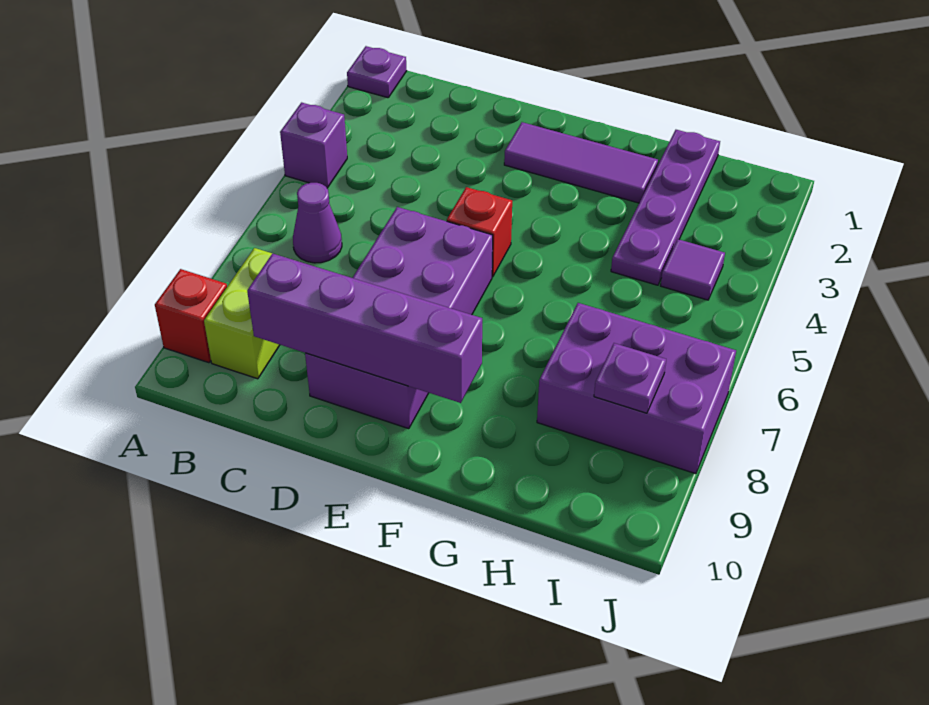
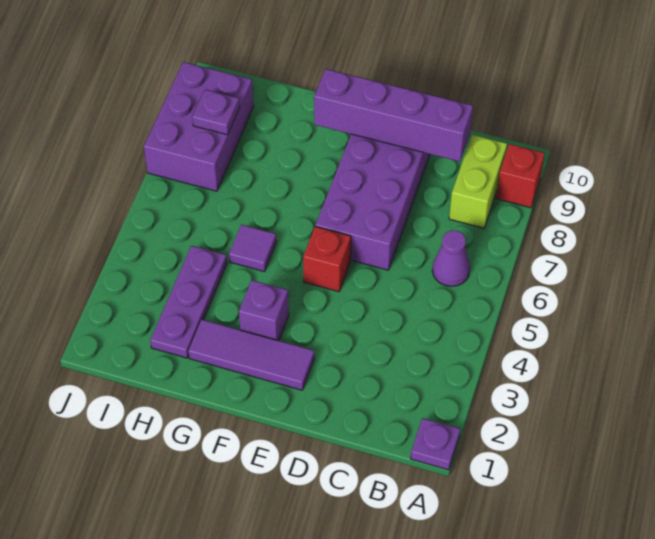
purple brick A4 level 1 -> purple brick F3 level 1
purple plate H1:H4 level 1 -> purple plate H2:H4 level 1
purple brick H7:J8 level 1 -> purple brick I7:J9 level 1
purple tile I4 level 1 -> purple tile G5 level 1

